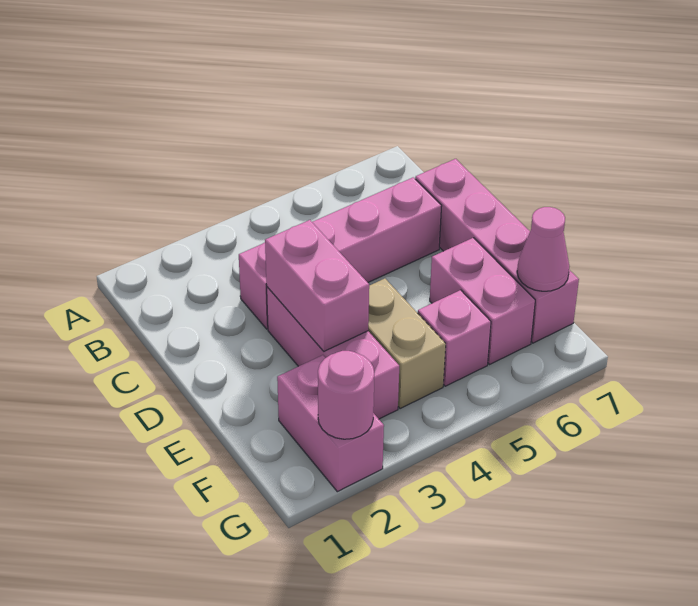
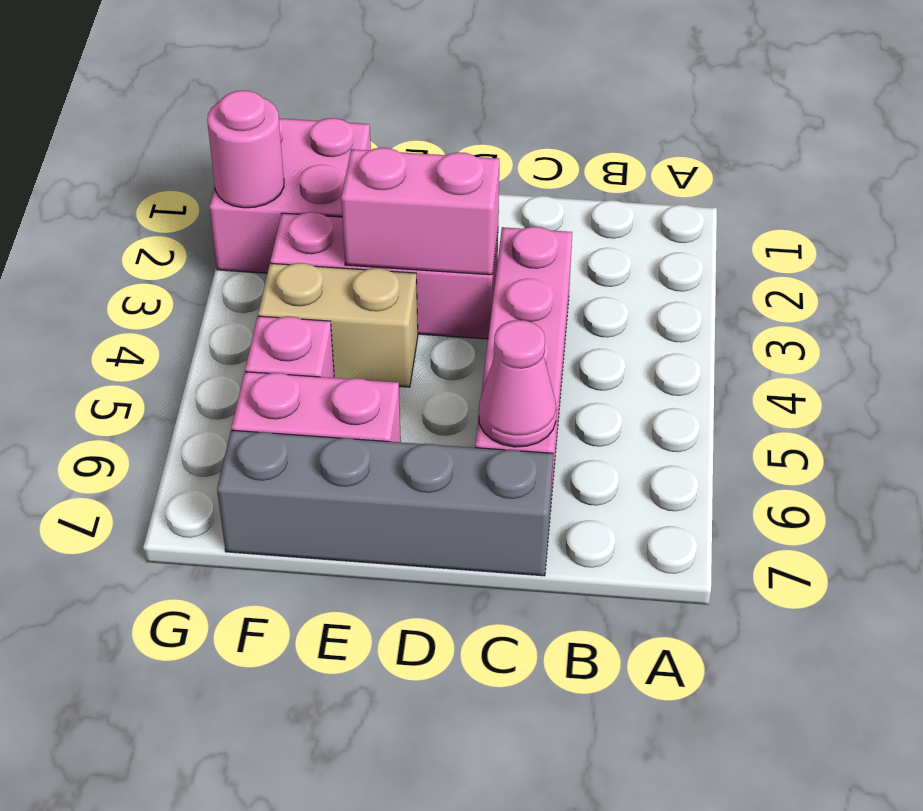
pink brick C7:F7 level 1 -> grey brick C7:F7 level 1
pink brick F2:G2 level 1 -> pink brick F1:G2 level 1
pink cone F7 level 2 -> pink cone C6 level 2

